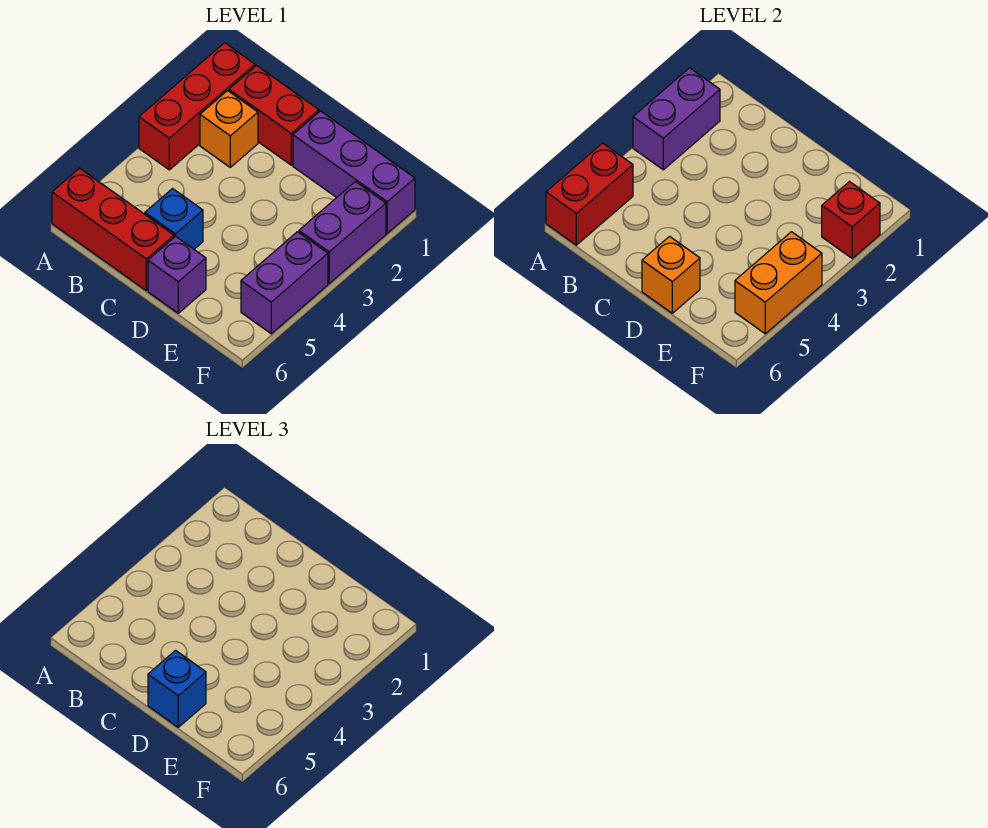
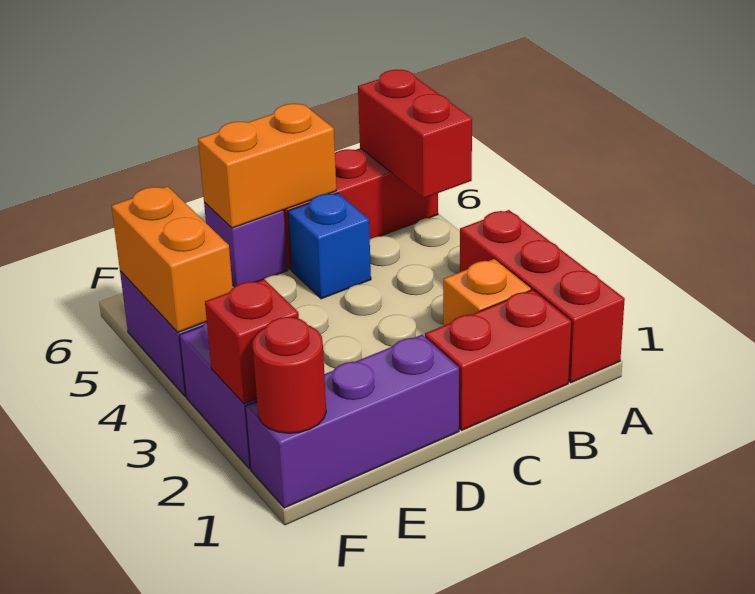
purple brick A2:A3 level 2 -> none
orange brick D6 level 2 -> orange brick C6:D6 level 2
blue brick D6 level 3 -> none
none -> red round brick F1 level 2

